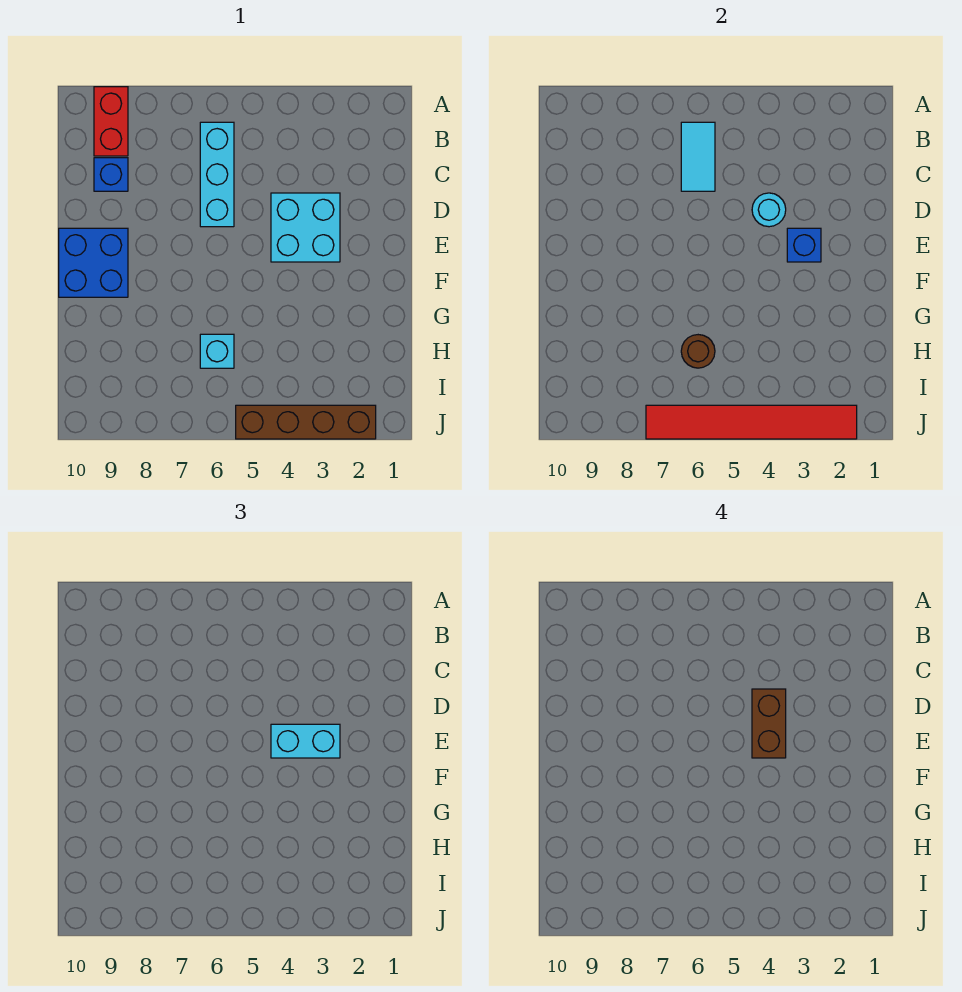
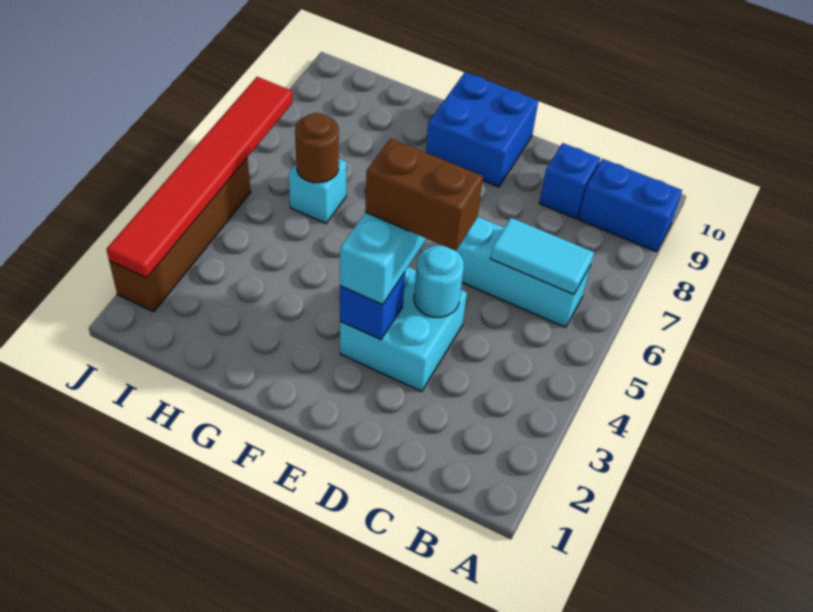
red brick A9:B9 level 1 -> blue brick A9:B9 level 1

